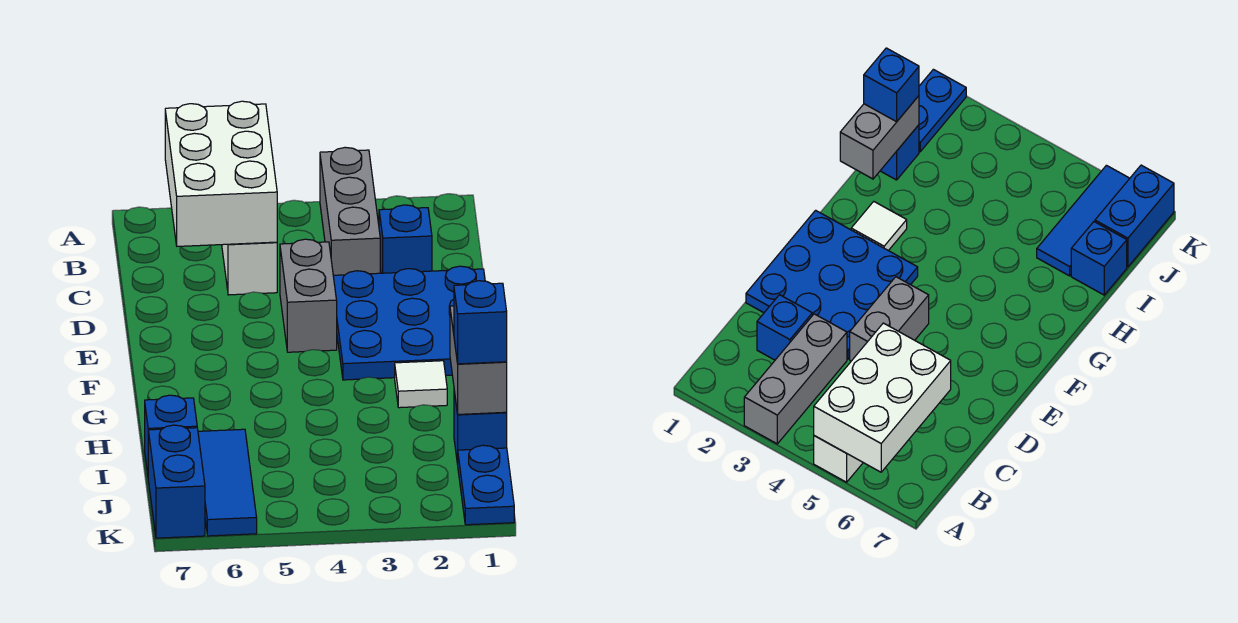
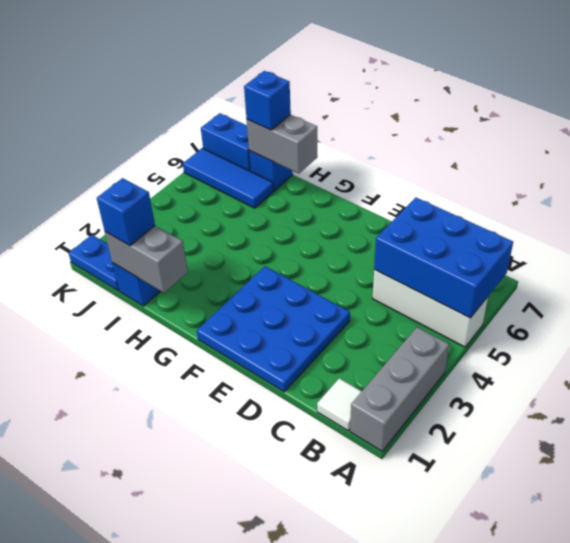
grey brick A3:C3 level 1 -> grey brick A1:A3 level 1
white brick A5:C6 level 2 -> blue brick A5:C6 level 2
blue brick C2 level 1 -> blue brick I7 level 3
grey brick D4:E4 level 1 -> grey brick H7:I7 level 2
white tile G2 level 1 -> white tile B1 level 1

